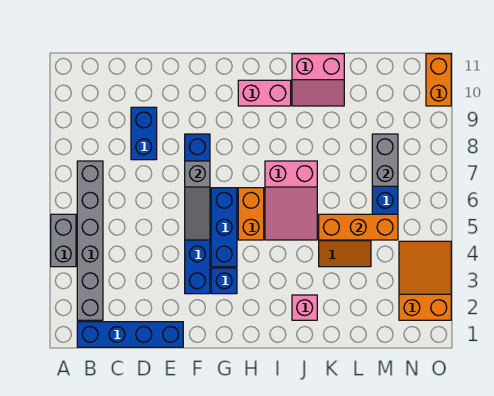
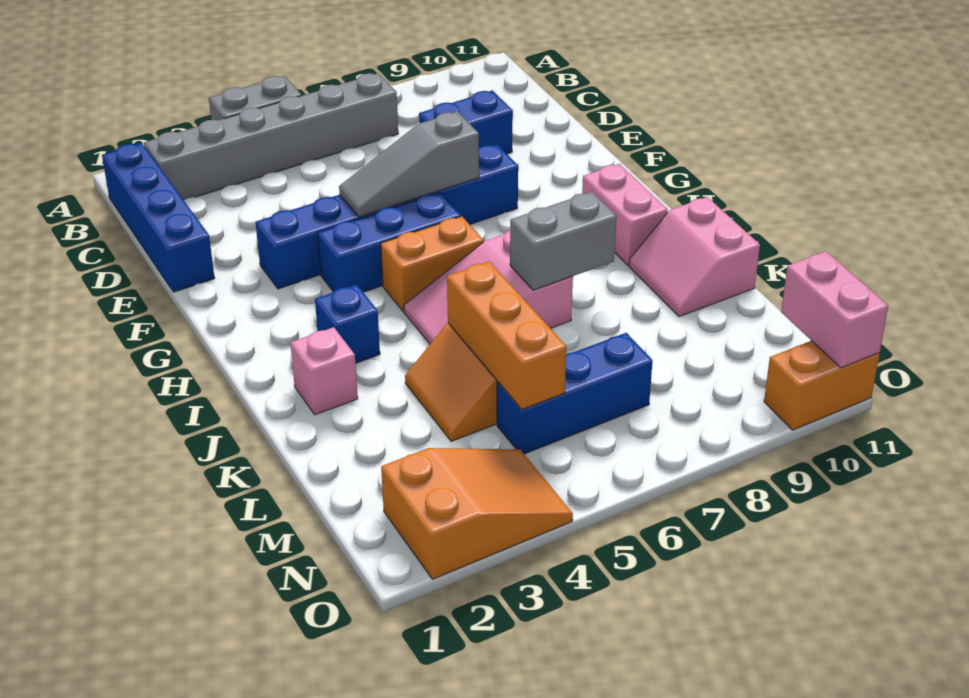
blue brick G3 level 1 -> blue brick I3 level 1
grey brick M7:M8 level 2 -> grey brick J7:J8 level 2
none -> pink brick N11:O11 level 2

